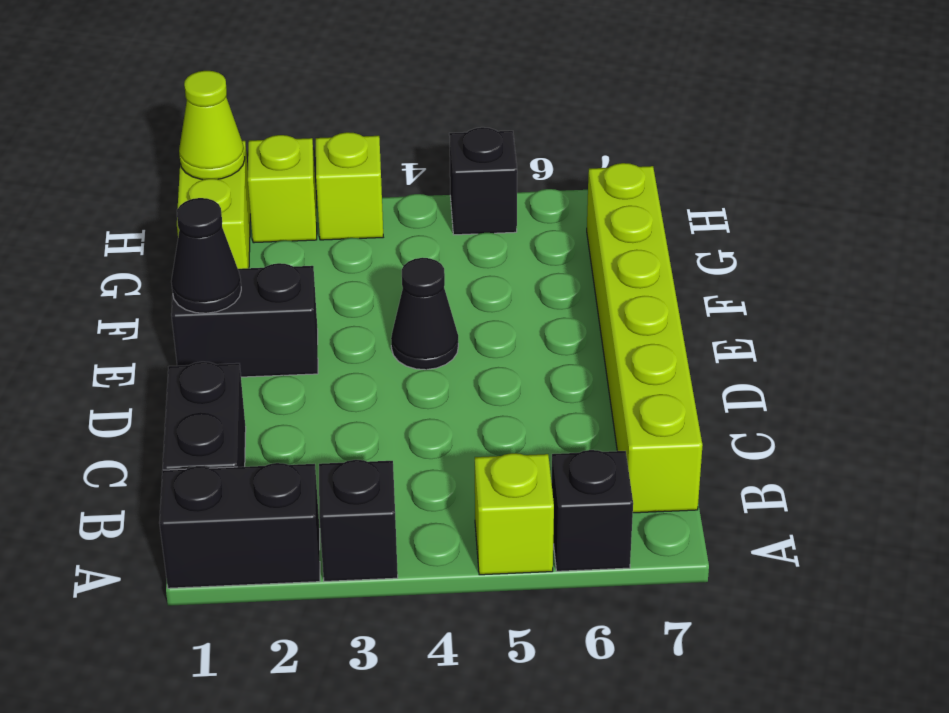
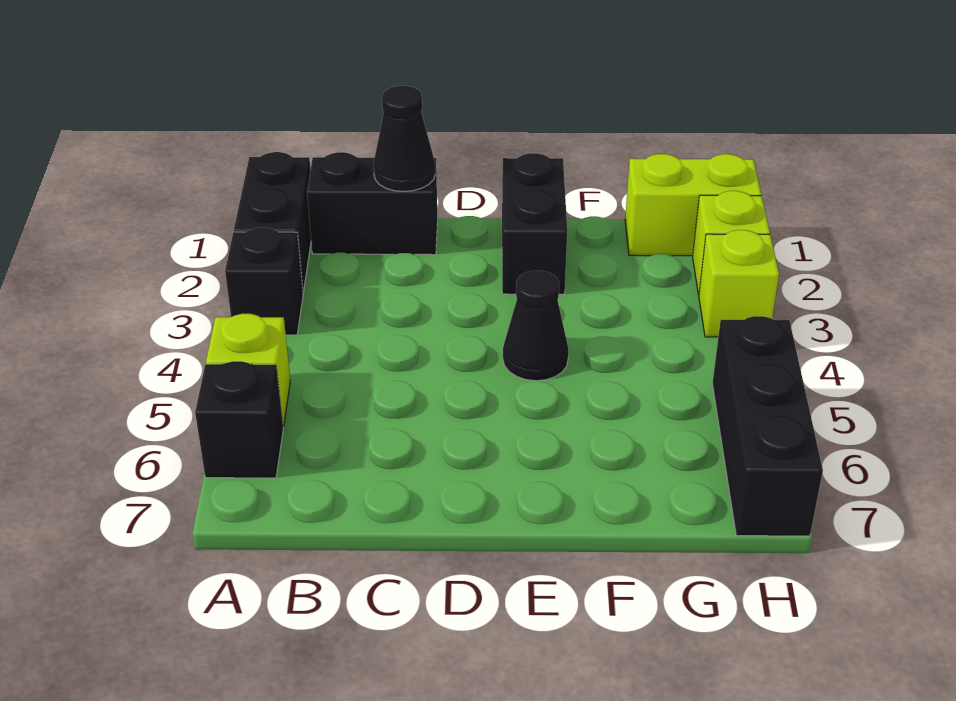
lime brick B7:G7 level 1 -> none
black cone E1 level 2 -> black cone C1 level 2
lime cone H1 level 2 -> none
black brick H5 level 1 -> black brick H5:H7 level 1

